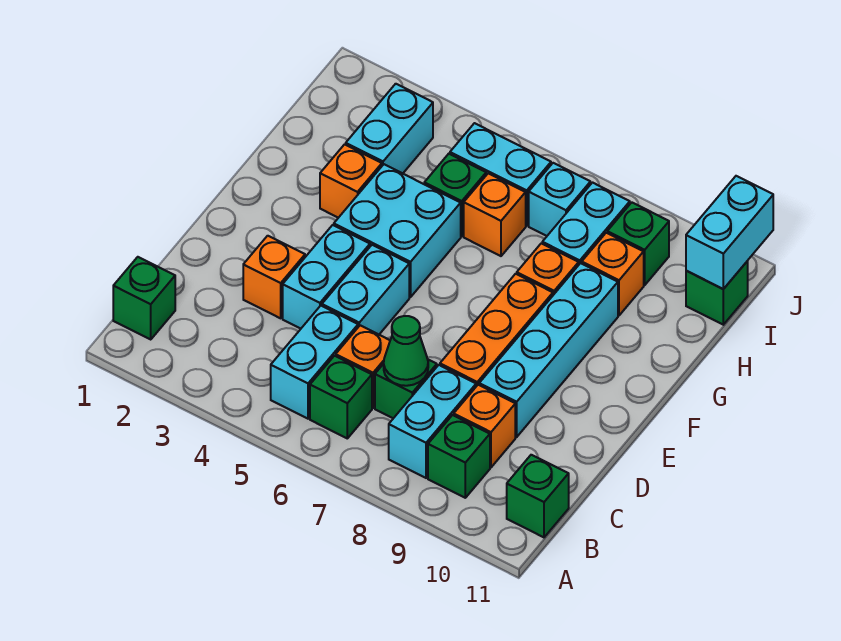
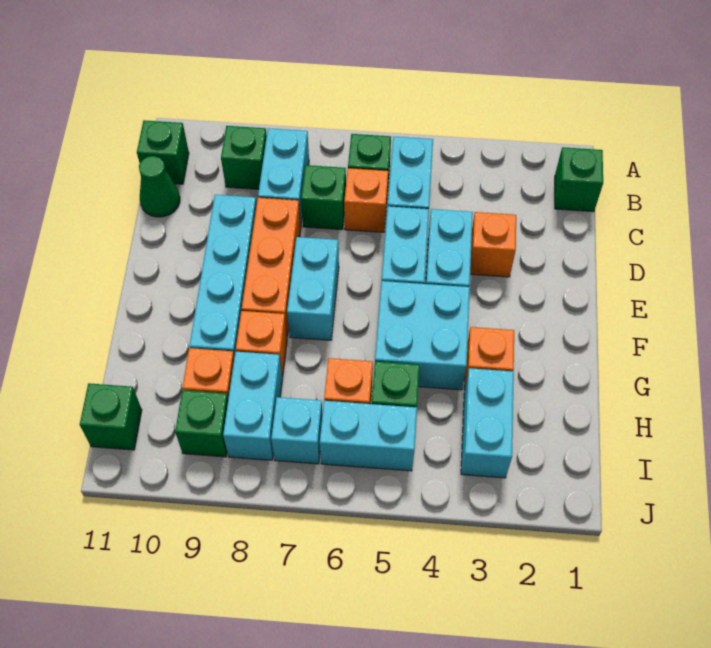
green cone C7 level 2 -> green cone C11 level 1
orange brick C9 level 1 -> none
cyan brick I11:J11 level 2 -> cyan brick E7:F7 level 1

